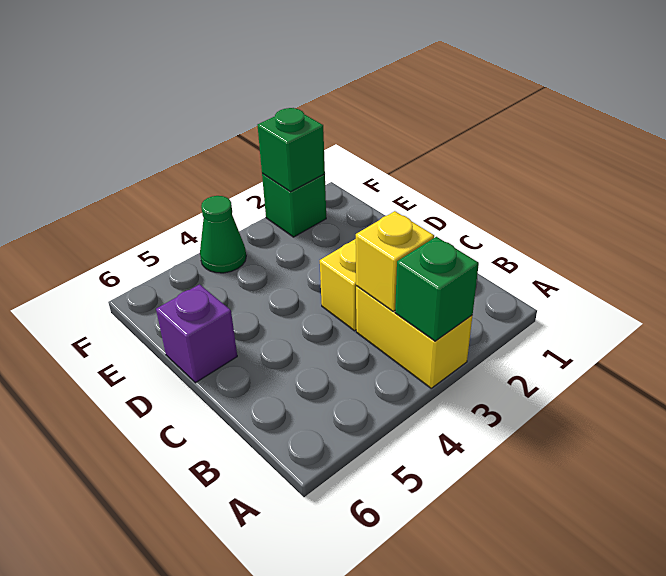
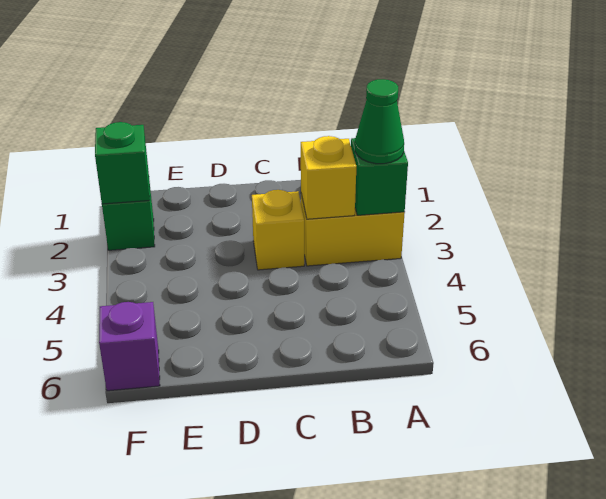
purple brick D6 level 1 -> purple brick F6 level 1
green cone F4 level 1 -> green cone A3 level 3

